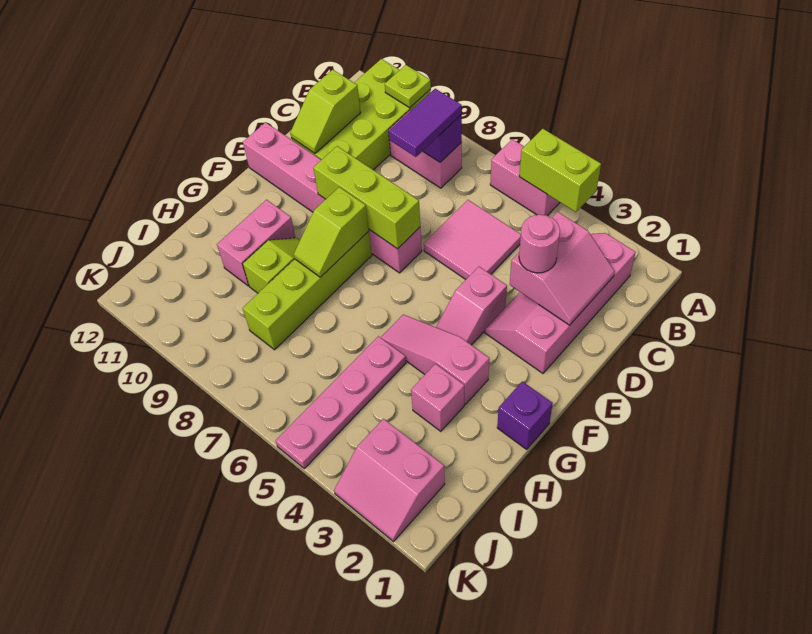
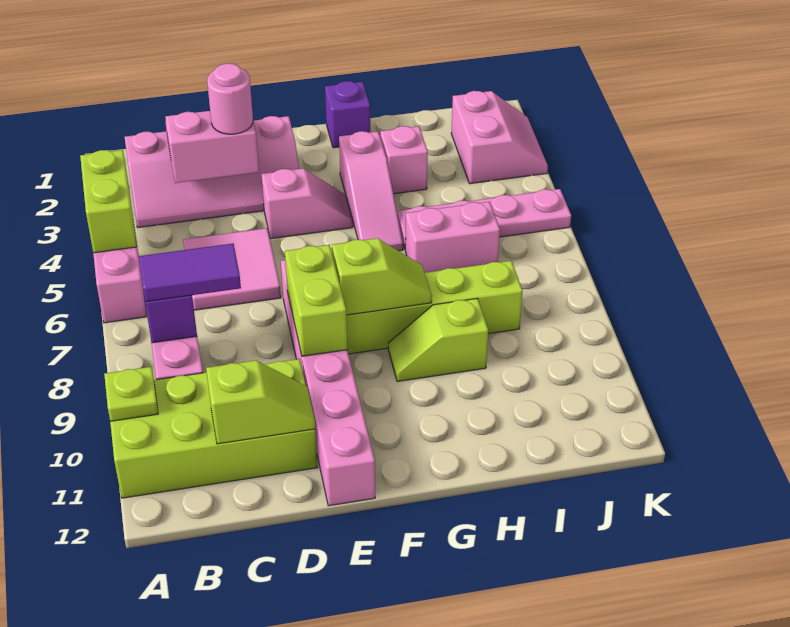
lime brick E7:E9 level 2 -> lime brick E8:E9 level 2
pink brick G10:H10 level 1 -> pink brick H6:I6 level 1

